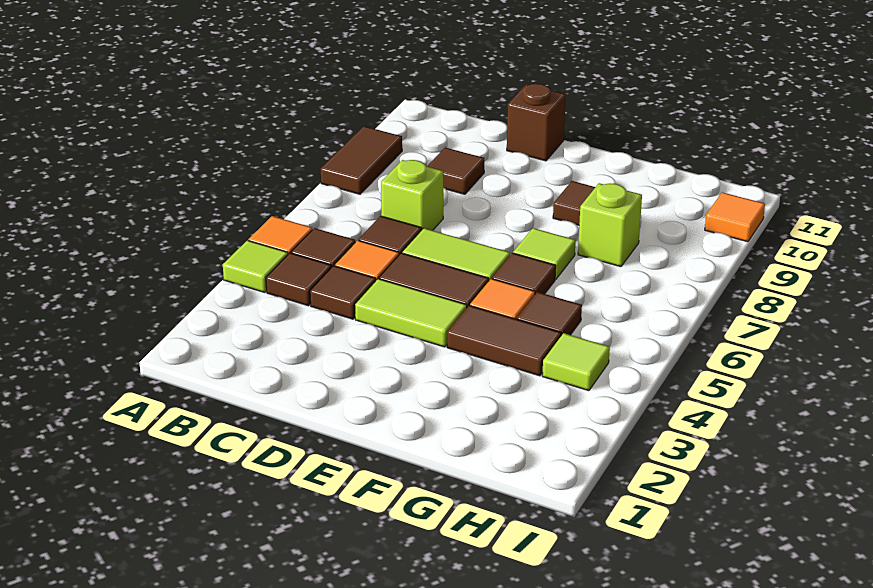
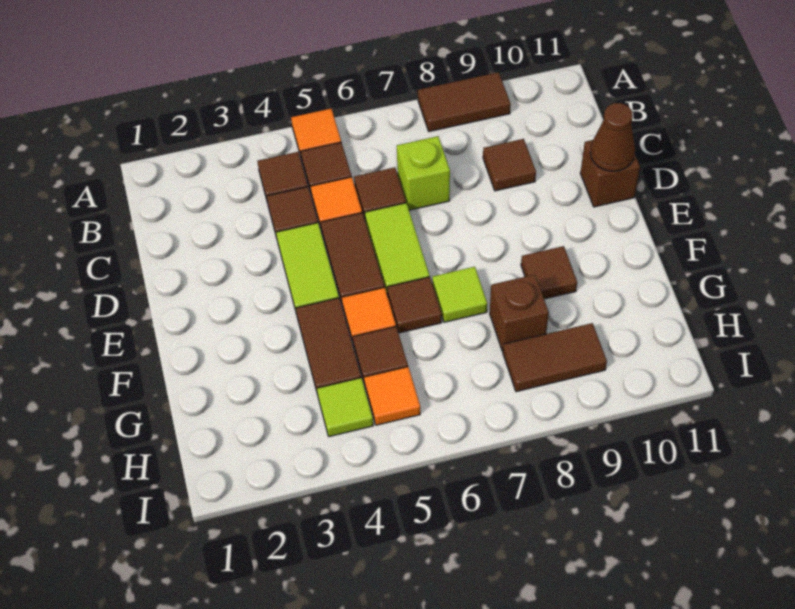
lime tile A4 level 1 -> none
none -> brown cone D11 level 2
lime brick G8 level 1 -> brown brick G8 level 1
none -> brown tile H8:H9 level 1
orange tile I10 level 1 -> orange tile H5 level 1

